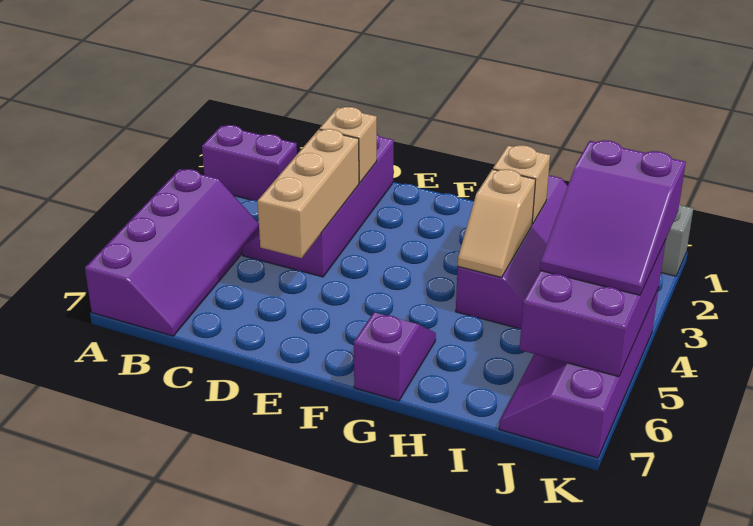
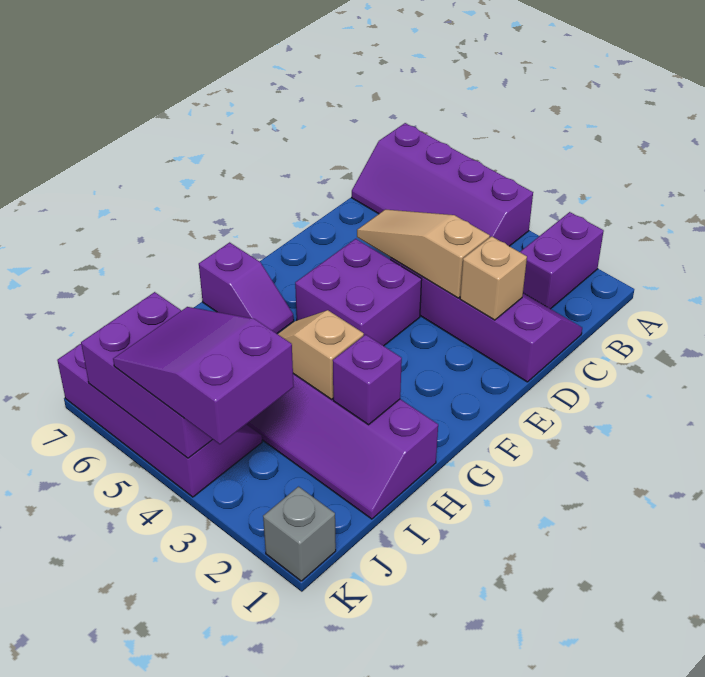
tan brick D3:D5 level 2 -> tan slope D3:D5 level 2 top 3
none -> purple brick E4:F5 level 1
tan brick H2 level 2 -> purple brick H2 level 2

